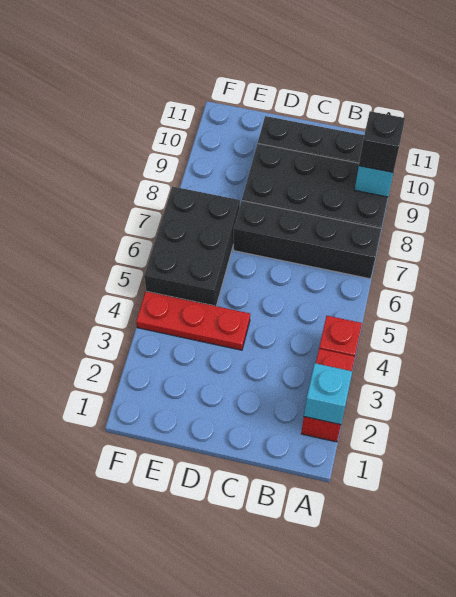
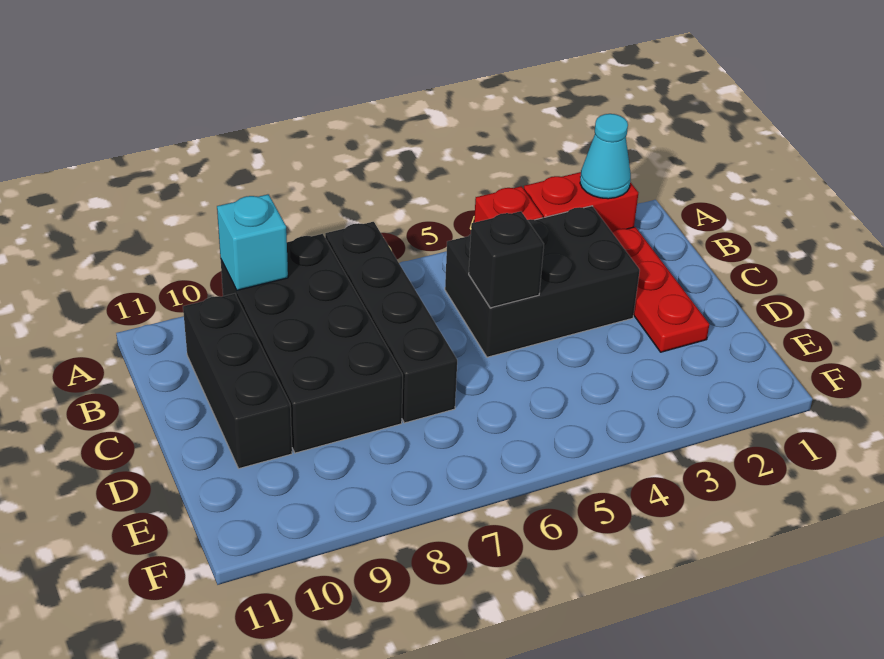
cyan brick A2 level 2 -> cyan cone A2 level 2
black brick A9 level 3 -> black brick C5 level 2
red plate D4:F4 level 1 -> red plate B2:D2 level 1
black brick E5:F7 level 1 -> black brick B3:C5 level 1

